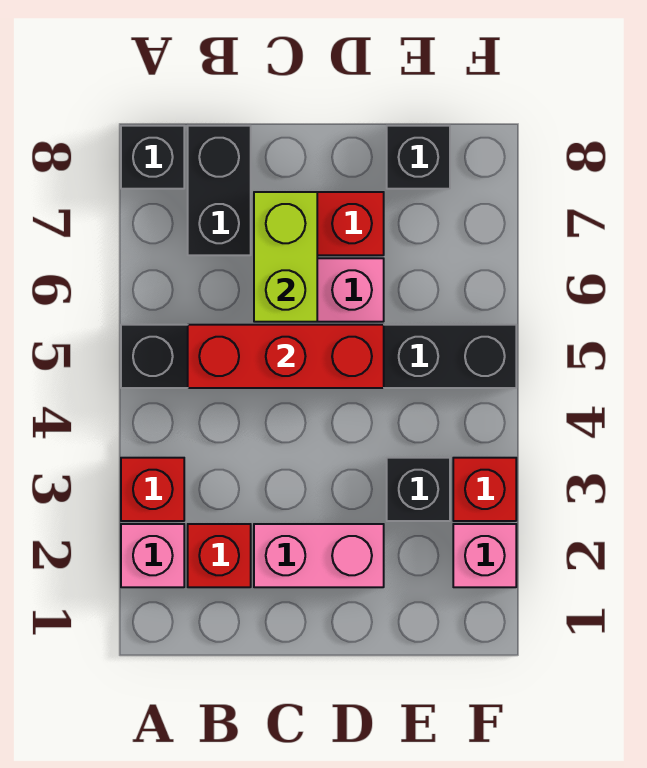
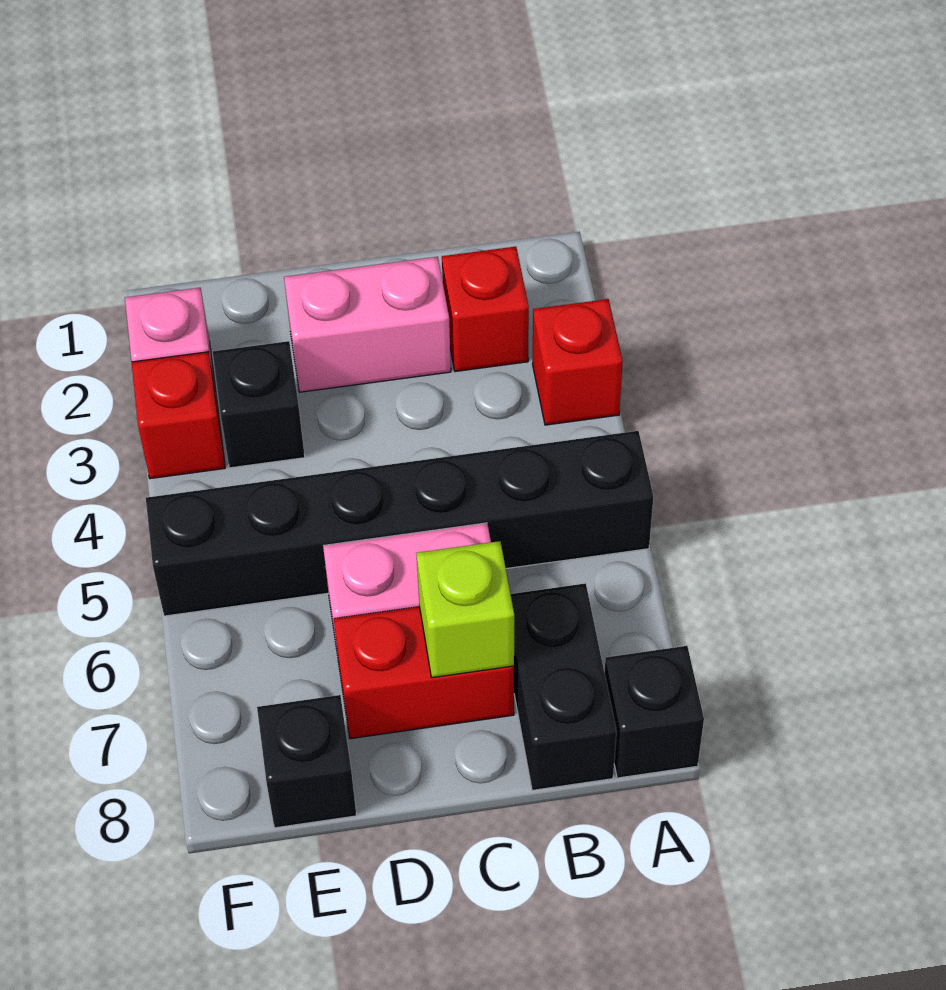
pink brick A2 level 1 -> none
red brick B5:D5 level 2 -> none
lime brick C6:C7 level 2 -> lime brick C7 level 2

